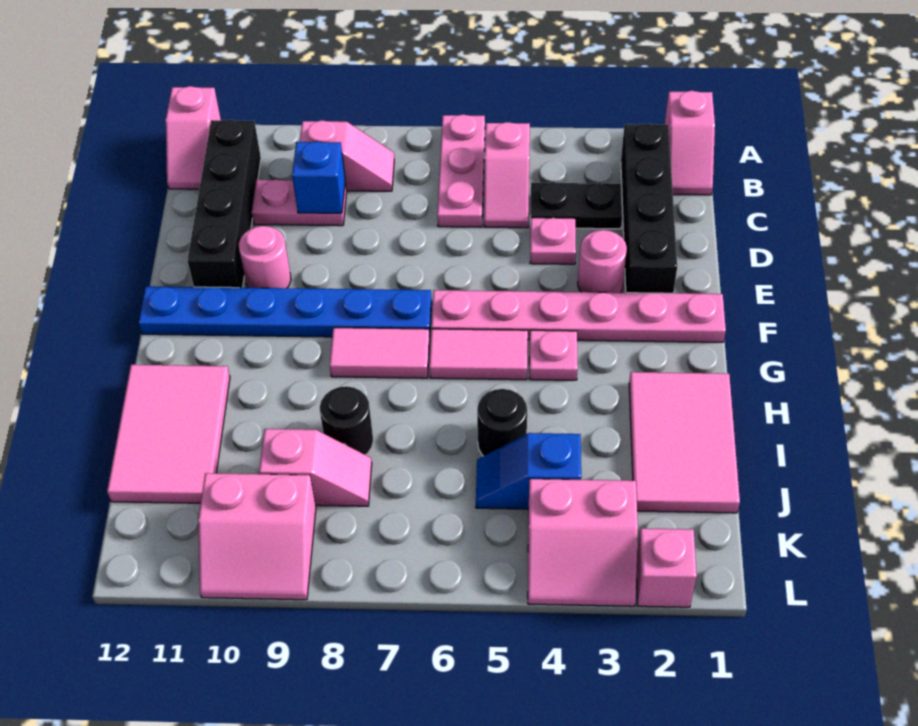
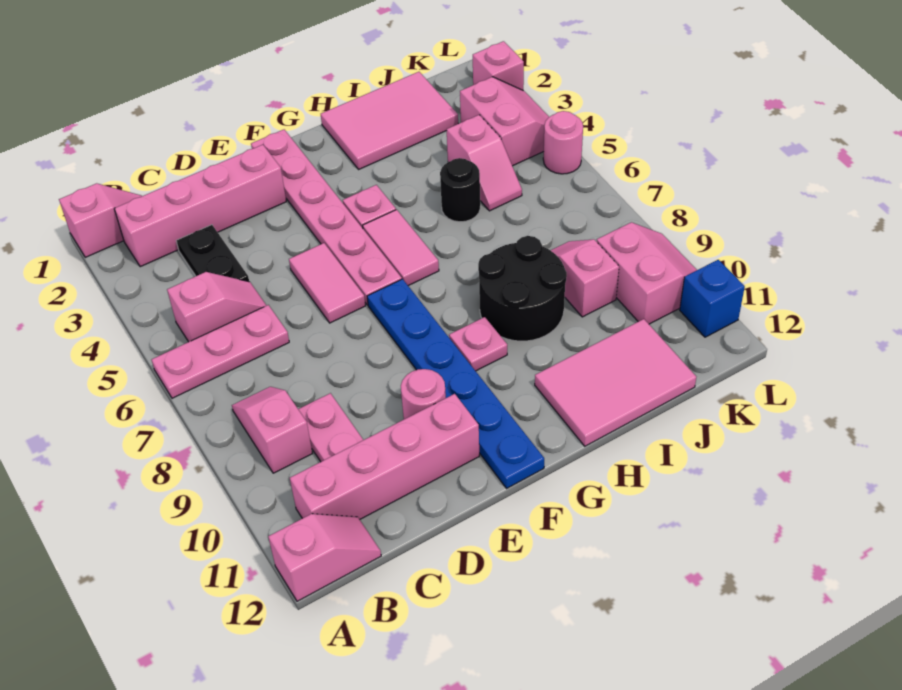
black brick B2:E2 level 1 -> pink brick B2:E2 level 1
black brick B11:E11 level 1 -> pink brick B11:E11 level 1
blue brick C9 level 2 -> blue brick L11 level 1
pink plate D4 level 1 -> pink plate G9 level 1
pink round brick E3 level 1 -> pink round brick L5 level 1
pink tile G7:G8 level 1 -> pink tile E5:E6 level 1
black round brick I8 level 1 -> black round brick H8:I9 level 1
blue slope J4:J5 level 1 top 4 -> pink slope J4:J5 level 1 top 4

